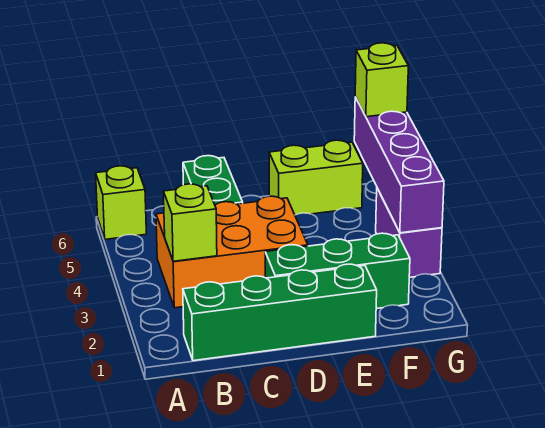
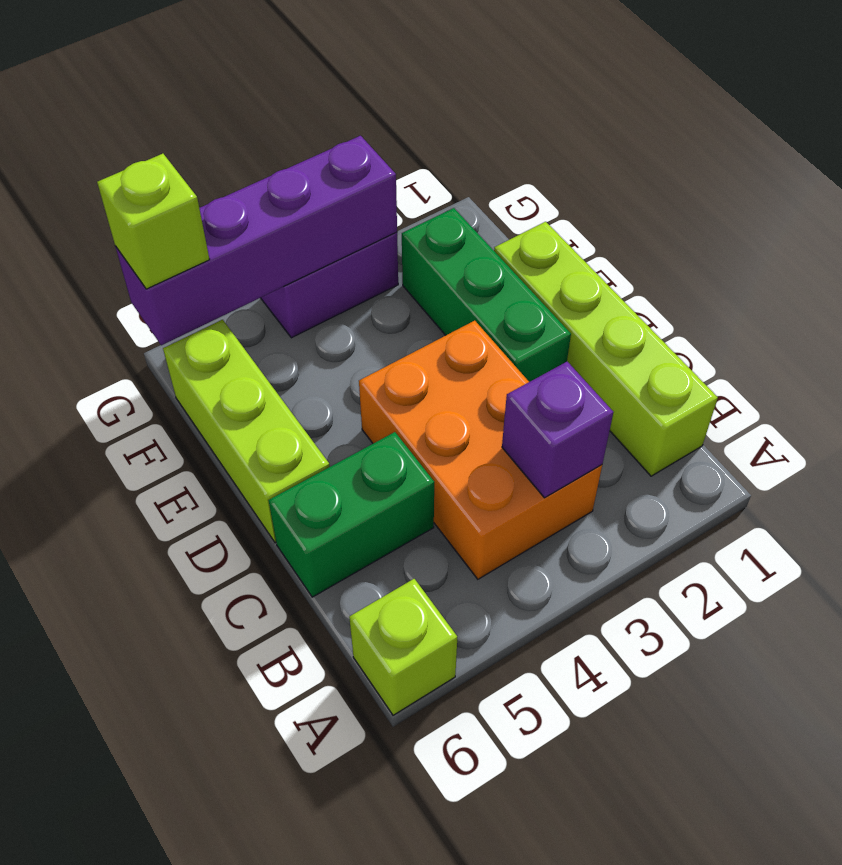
green brick B1:E1 level 1 -> lime brick B1:E1 level 1
lime brick B3 level 2 -> purple brick B3 level 2
lime brick E6:F6 level 1 -> lime brick D6:F6 level 1

